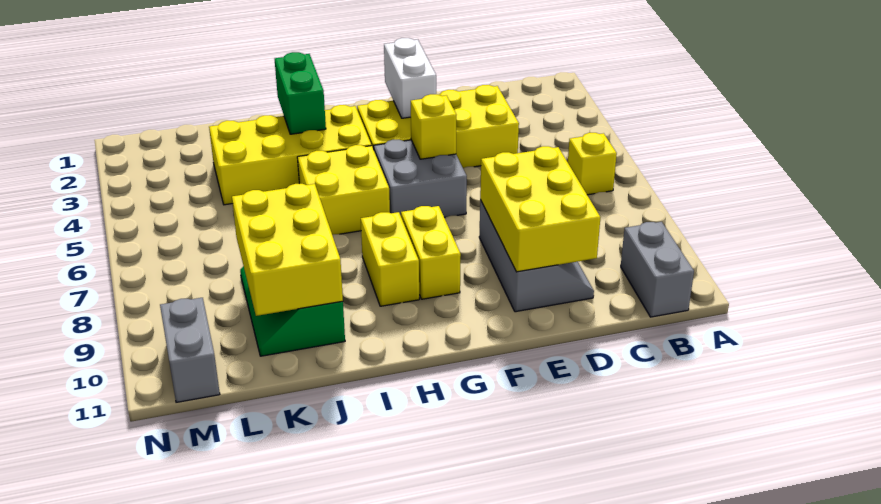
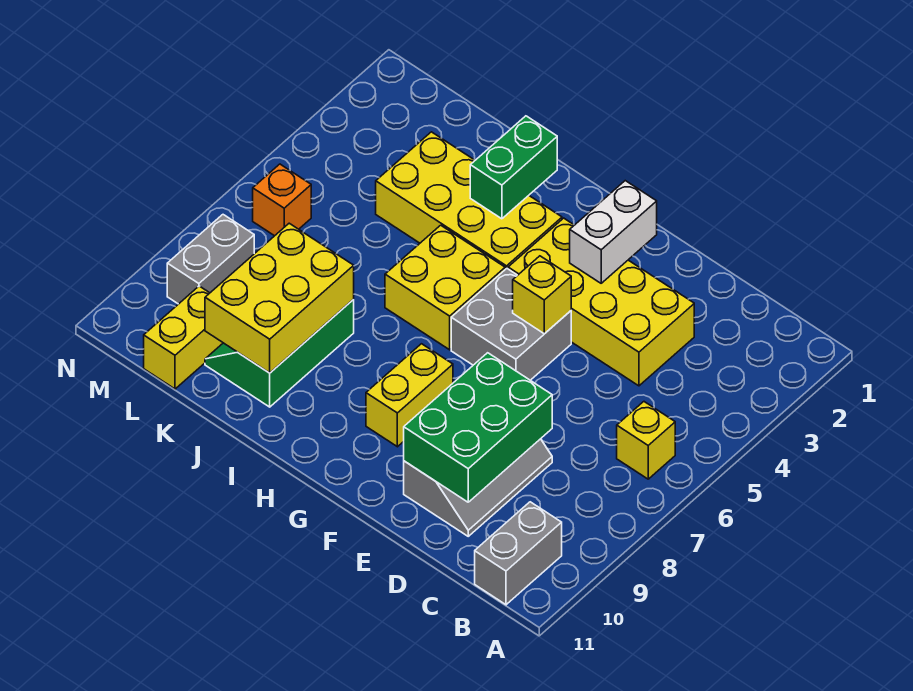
yellow brick D8:E10 level 2 -> green brick D8:E10 level 2
yellow brick H8:H9 level 1 -> yellow brick L10:L11 level 1
none -> orange brick M6 level 1
grey brick M10:M11 level 1 -> grey brick M8:M9 level 1

